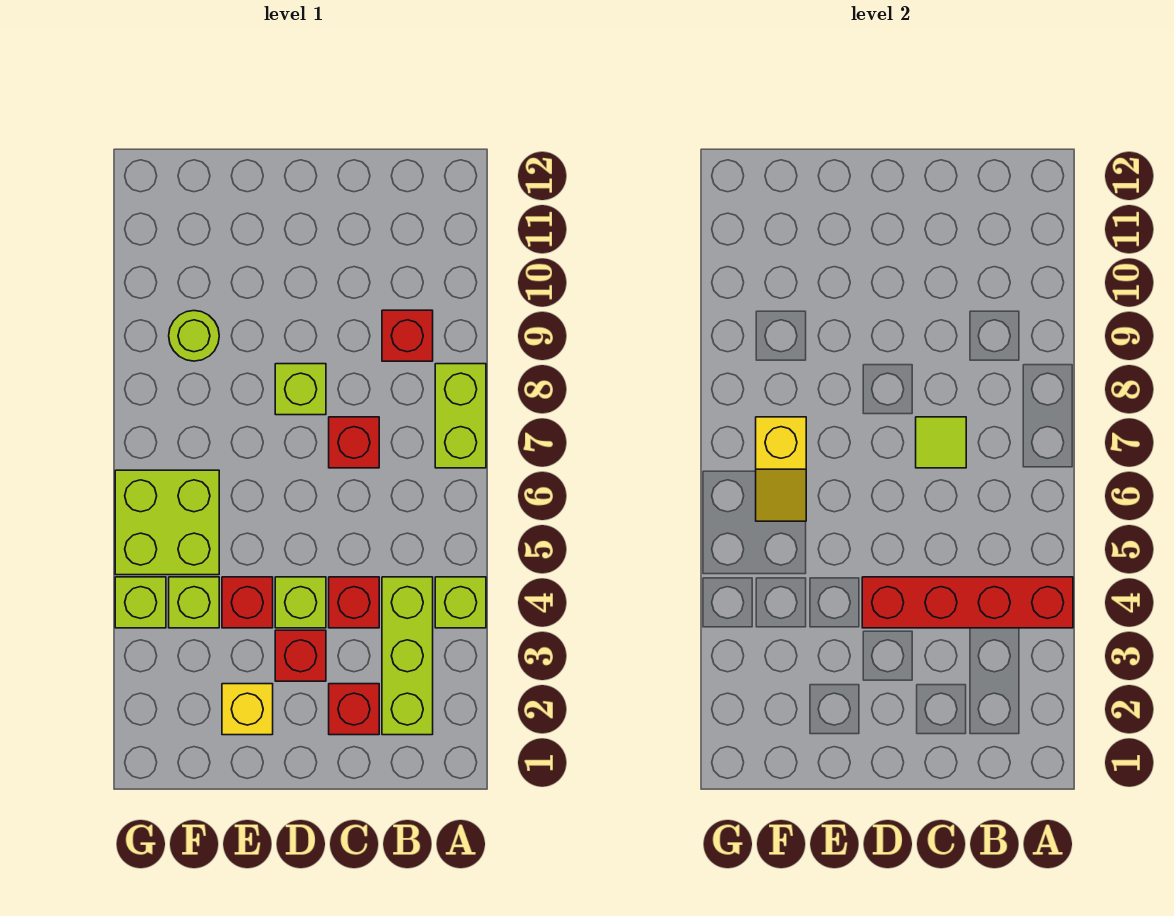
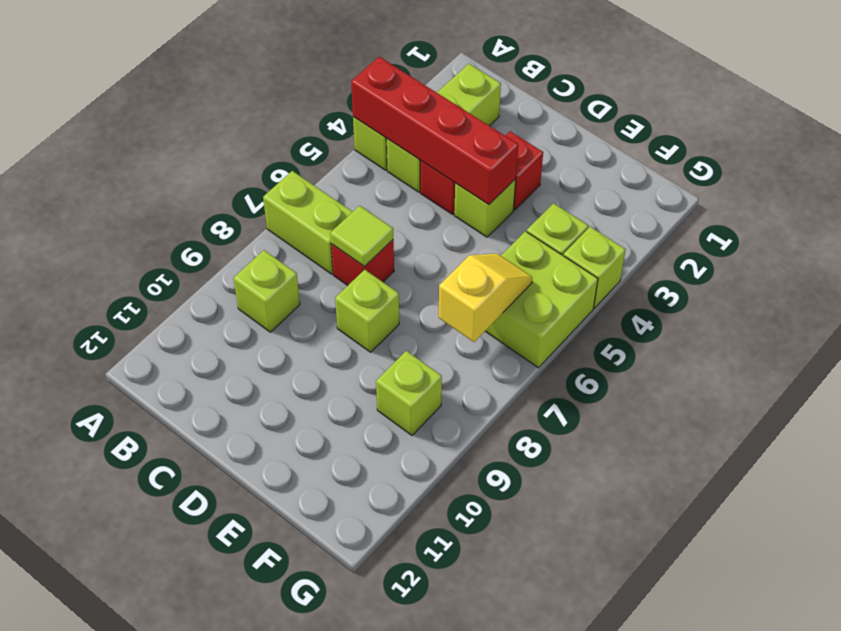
lime brick A7:A8 level 1 -> lime brick A7:B7 level 1
red brick B9 level 1 -> lime brick B9 level 1
red brick C2 level 1 -> none
yellow brick E2 level 1 -> none
red brick E4 level 1 -> none
lime round brick F9 level 1 -> lime brick F9 level 1

